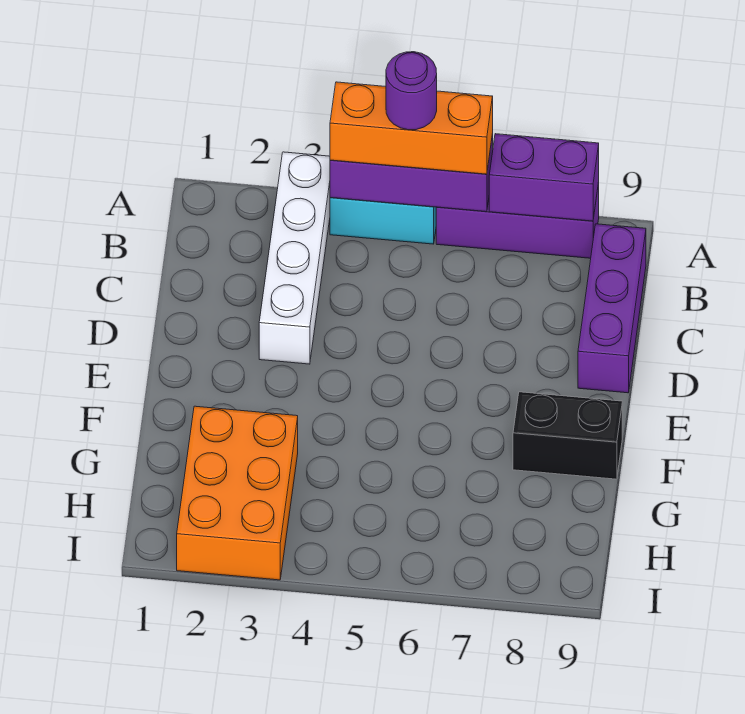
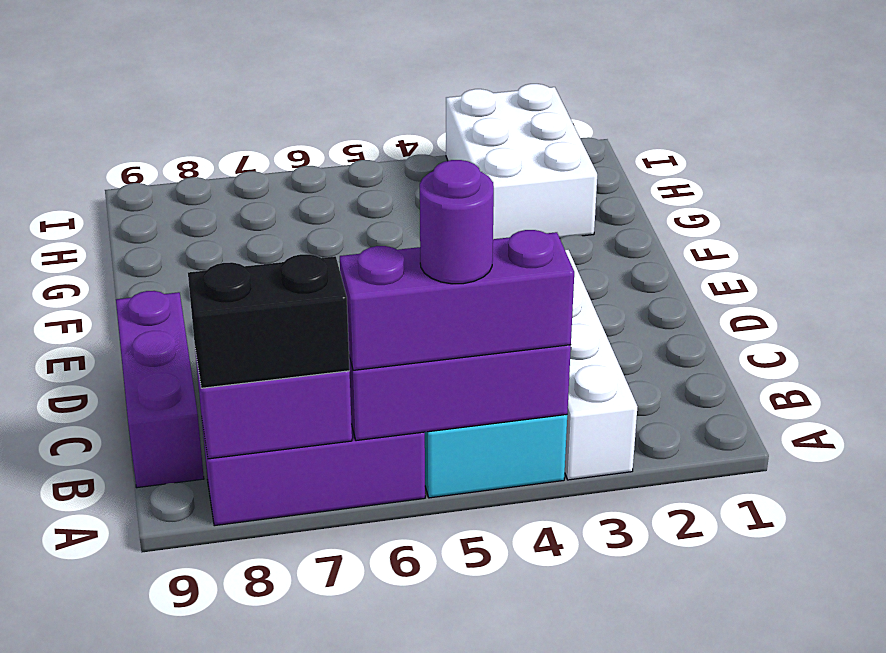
orange brick A4:A6 level 3 -> purple brick A4:A6 level 3
black brick F8:F9 level 1 -> black brick A7:A8 level 3
orange brick G2:I3 level 1 -> white brick G2:I3 level 1

